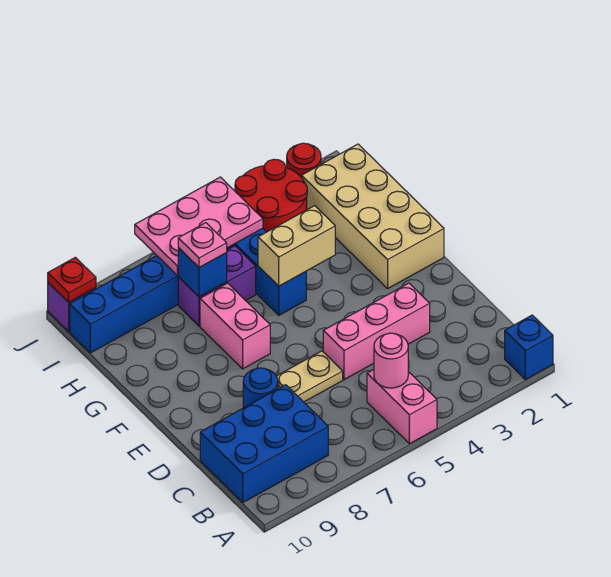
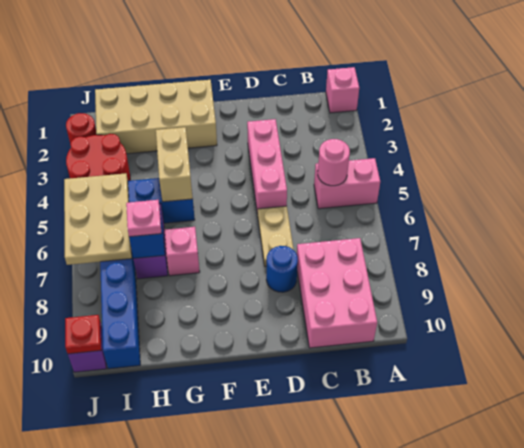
blue brick A1 level 1 -> pink brick A1 level 1
blue brick B8:C10 level 1 -> pink brick B8:C10 level 1
pink brick F7:G7 level 1 -> pink brick G7 level 1
pink plate I5:J7 level 2 -> tan plate I5:J7 level 2

